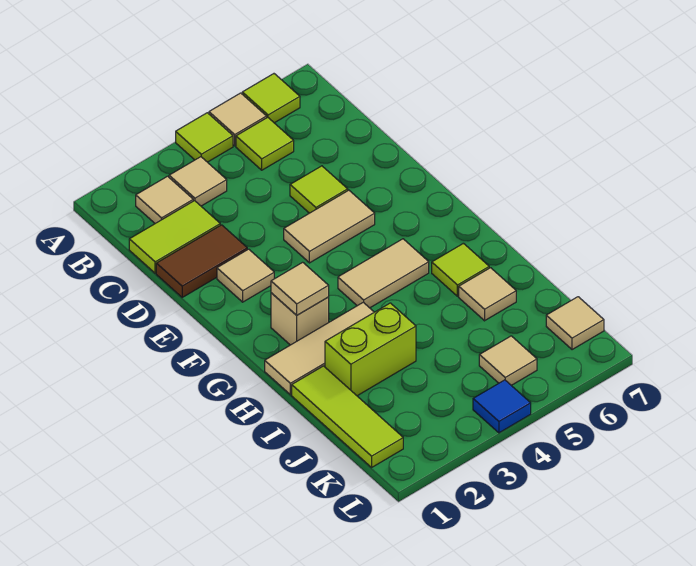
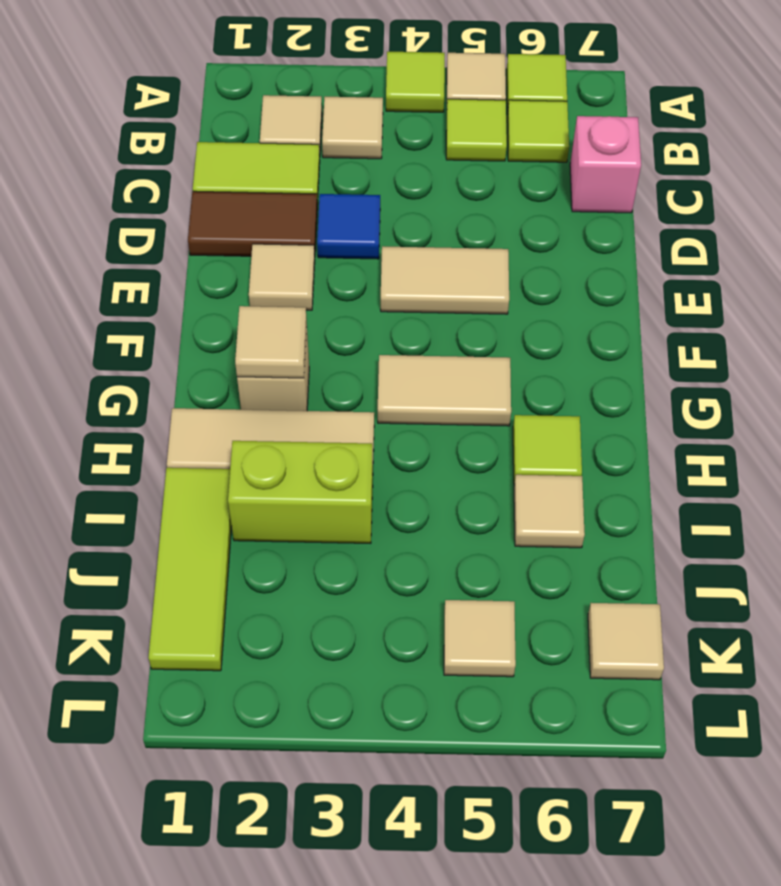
none -> pink brick C7 level 1
lime tile D5 level 1 -> lime tile B6 level 1
blue tile L4 level 1 -> blue tile D3 level 1

